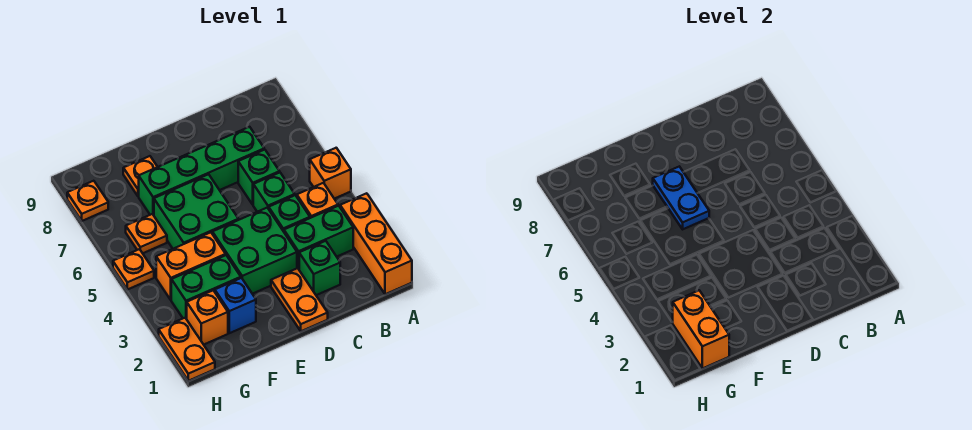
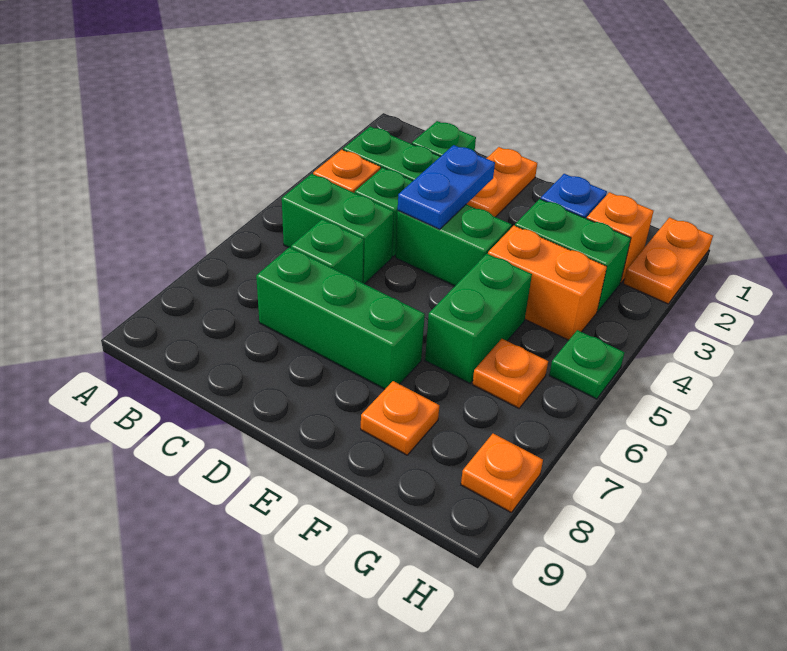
orange brick A1:A3 level 1 -> none
orange brick A5 level 1 -> none
green brick C5 level 1 -> green brick B5:C5 level 1
green brick C7:F7 level 1 -> green brick C7:E7 level 1
green brick D3:E4 level 1 -> green brick D4:E4 level 1
green brick E5:F6 level 1 -> green brick F5:F6 level 1
blue plate E6:E7 level 2 -> blue plate D3:D4 level 2
orange brick G1:G2 level 2 -> none
orange plate H5 level 1 -> green plate H5 level 1

